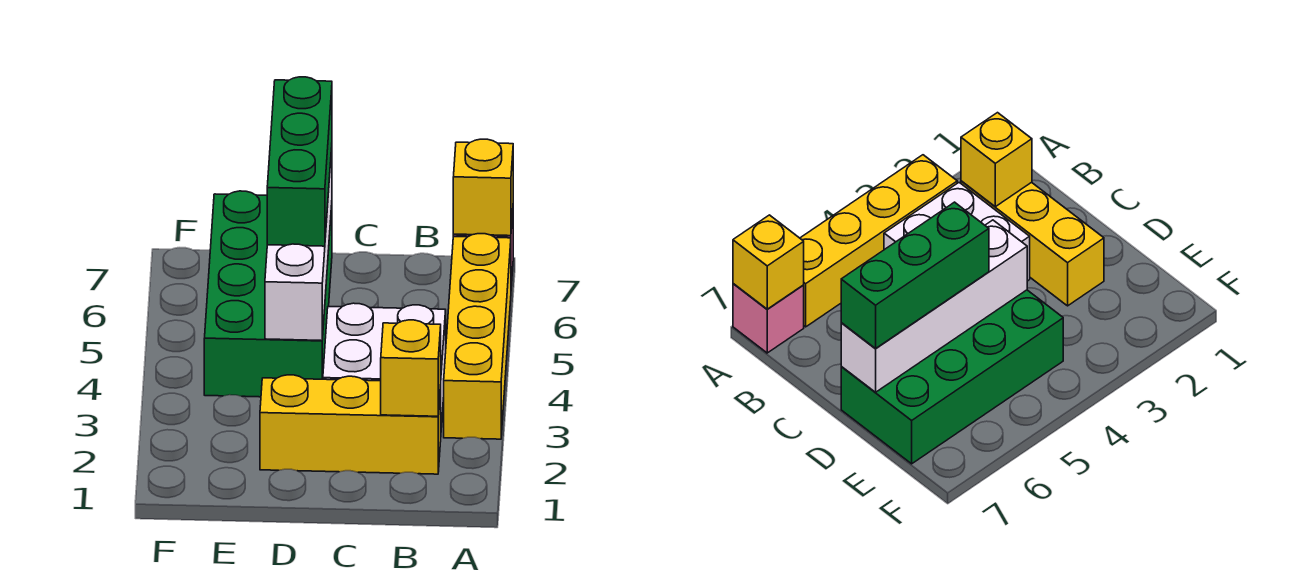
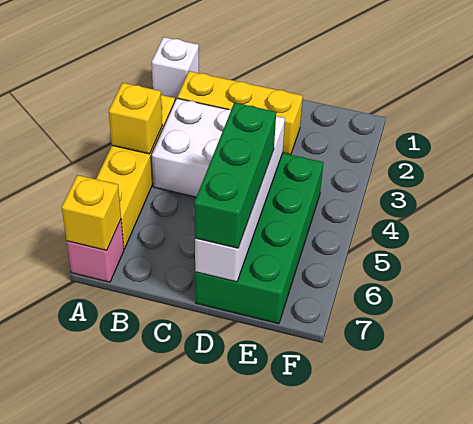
none -> white brick A1 level 1
yellow brick B2 level 2 -> yellow brick A4 level 2

